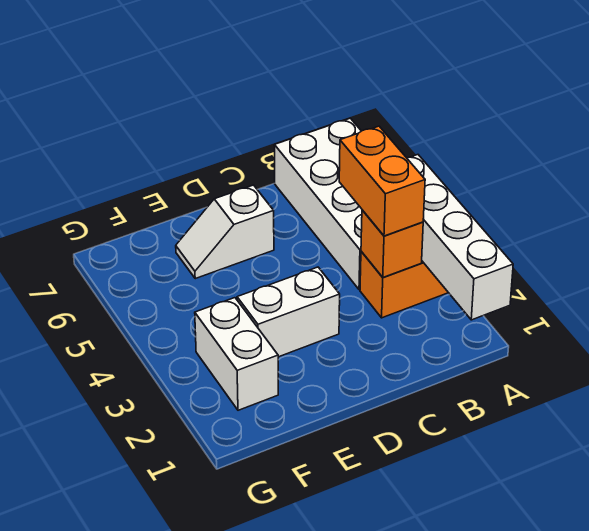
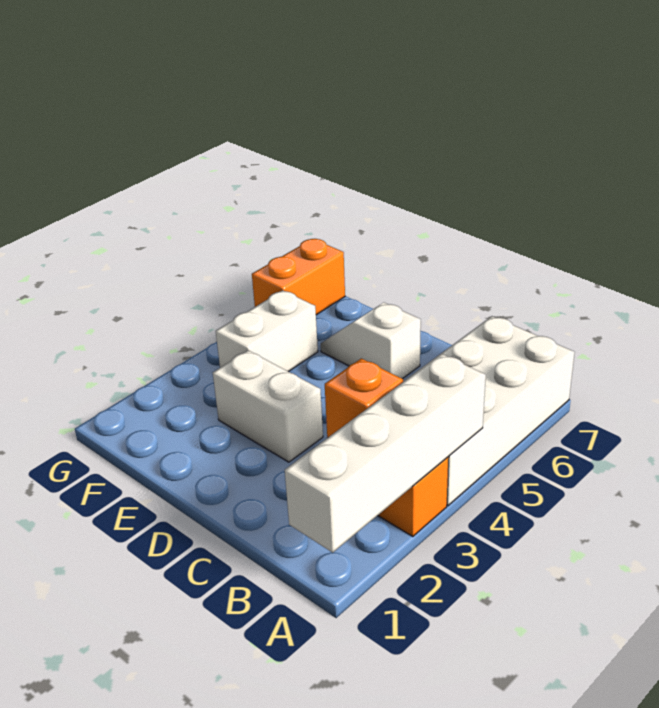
orange brick B3:B4 level 3 -> orange brick G6:G7 level 1
white brick F2:F3 level 1 -> white brick F4:F5 level 1

